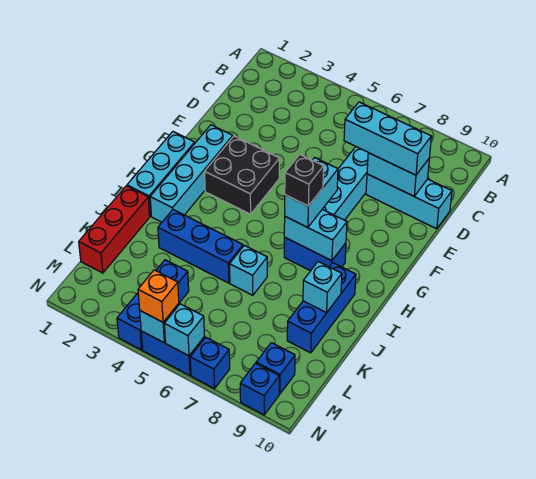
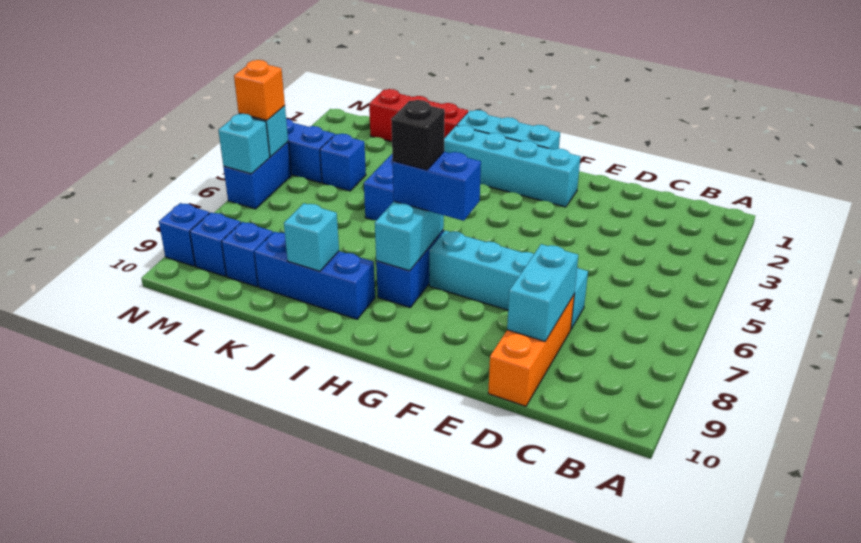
cyan brick D7:D9 level 3 -> none
cyan brick D8:D10 level 1 -> orange brick D8:D10 level 1
black brick F3:G4 level 1 -> none
cyan brick G7:H7 level 3 -> blue brick G7:H7 level 3
cyan brick J6 level 1 -> none
blue brick N7 level 1 -> blue brick L9 level 1

